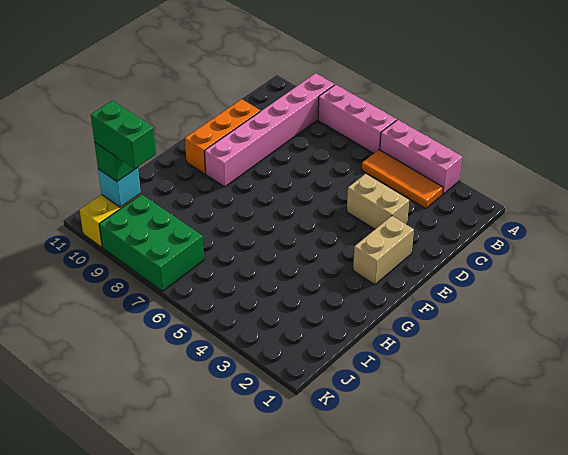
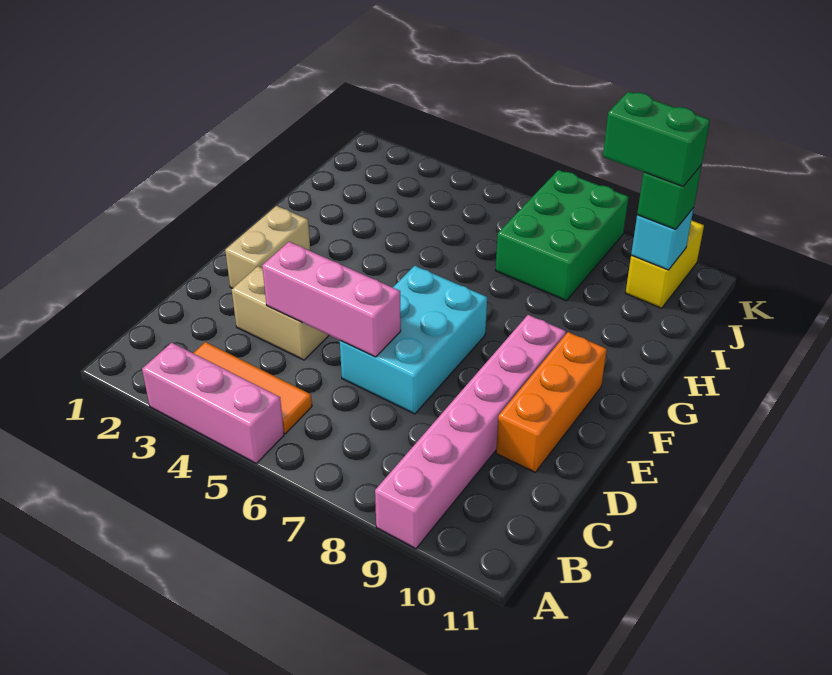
pink brick A6:A8 level 1 -> pink brick D4:D6 level 2
none -> cyan brick D6:F7 level 1
green brick J7:K9 level 1 -> green brick I7:K8 level 1

